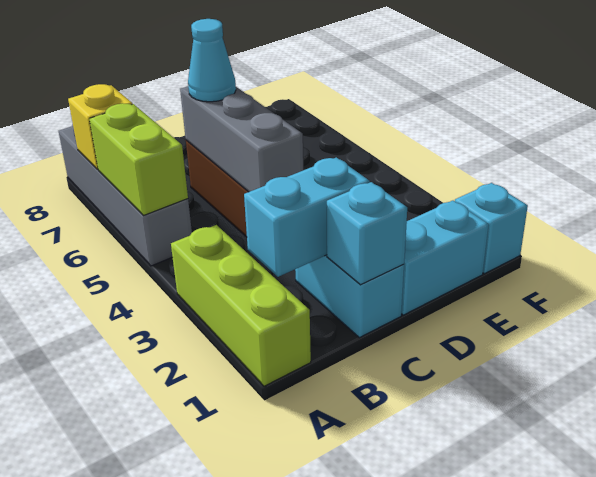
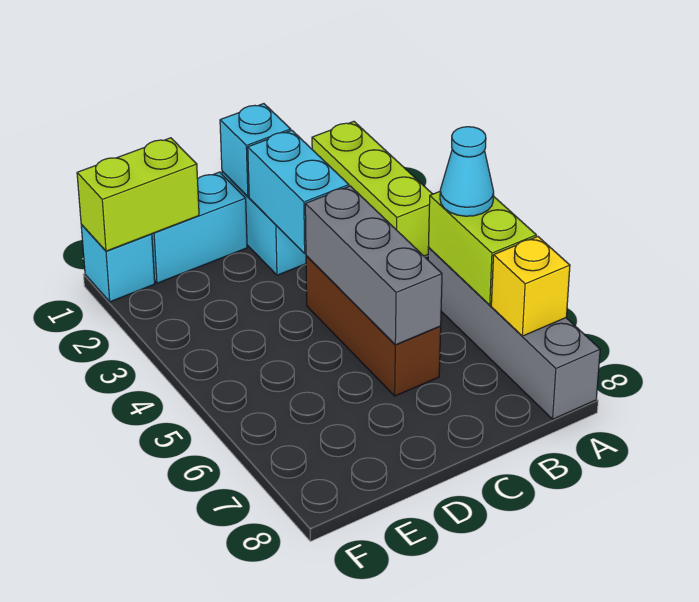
cyan brick B2:C2 level 2 -> cyan brick C2:C3 level 2
cyan cone C6 level 3 -> cyan cone A5 level 3
none -> lime brick E1:F1 level 2

